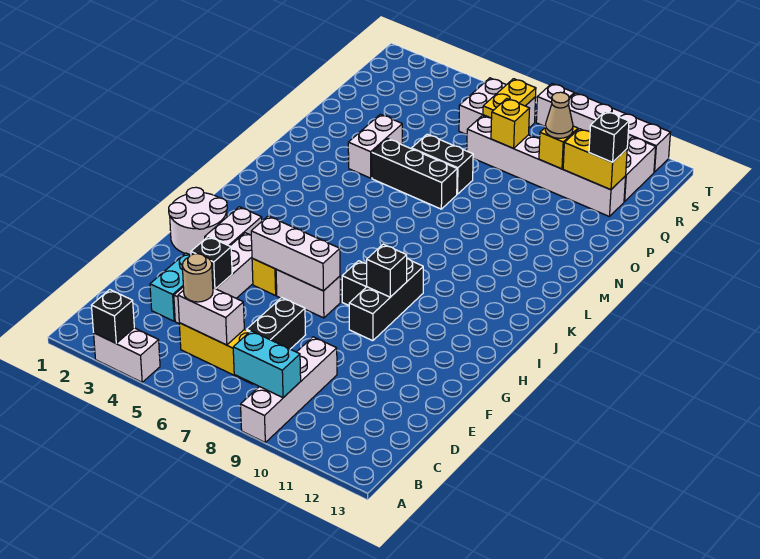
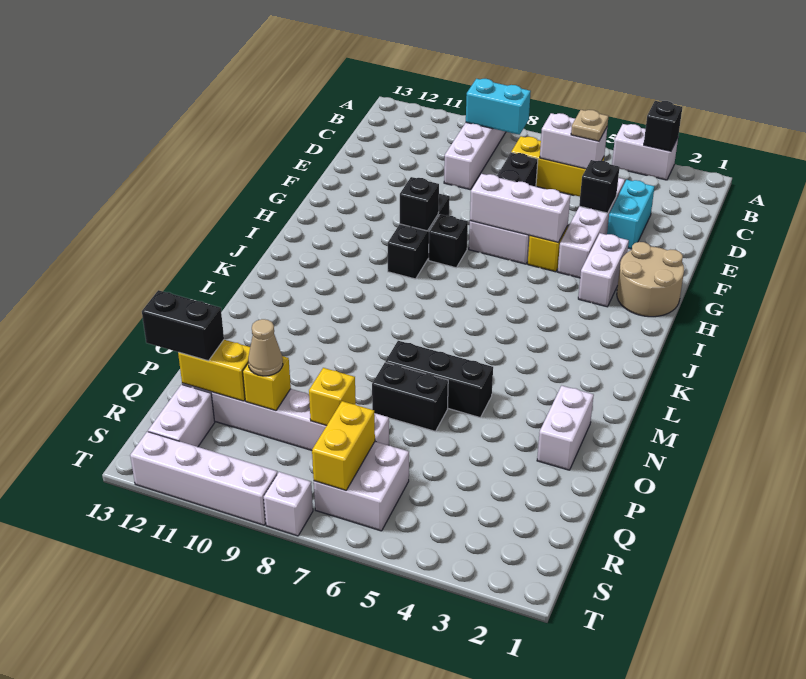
tan round brick C5 level 3 -> tan plate C5 level 3
white round brick G1:H2 level 1 -> tan round brick G1:H2 level 1
white brick N4:O4 level 1 -> white brick N2:O2 level 1
black brick Q12 level 3 -> black brick Q12:Q13 level 3
yellow plate R7:S7 level 2 -> yellow brick R7:S7 level 2

